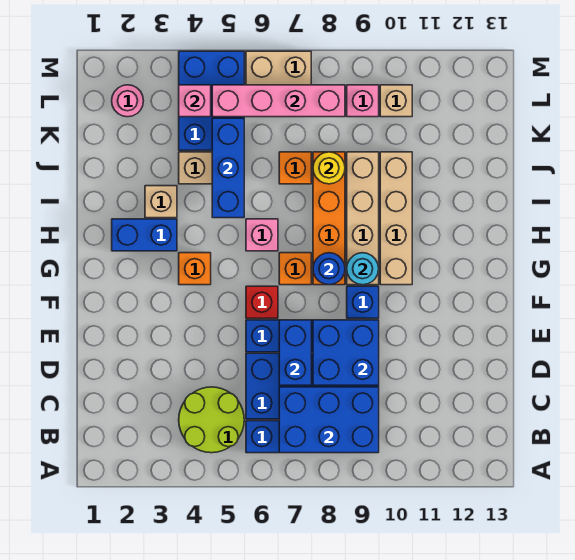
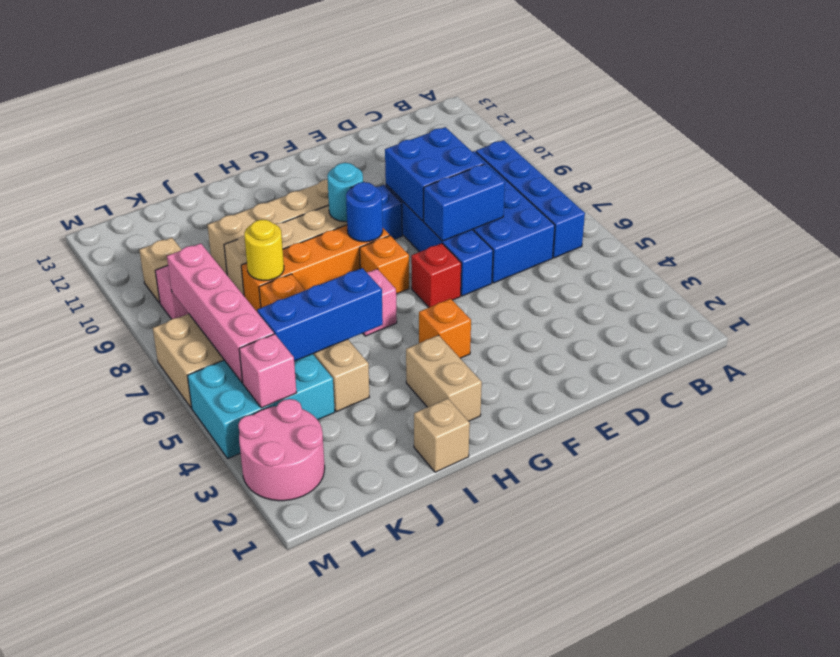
lime round brick B4:C5 level 1 -> none
blue brick B7:C9 level 2 -> none
blue brick H2:H3 level 1 -> tan brick H2:H3 level 1
tan brick I3 level 1 -> tan brick I1 level 1
blue brick K4:M5 level 1 -> cyan brick K4:M5 level 1
pink round brick L2 level 1 -> pink round brick L2:M3 level 1

